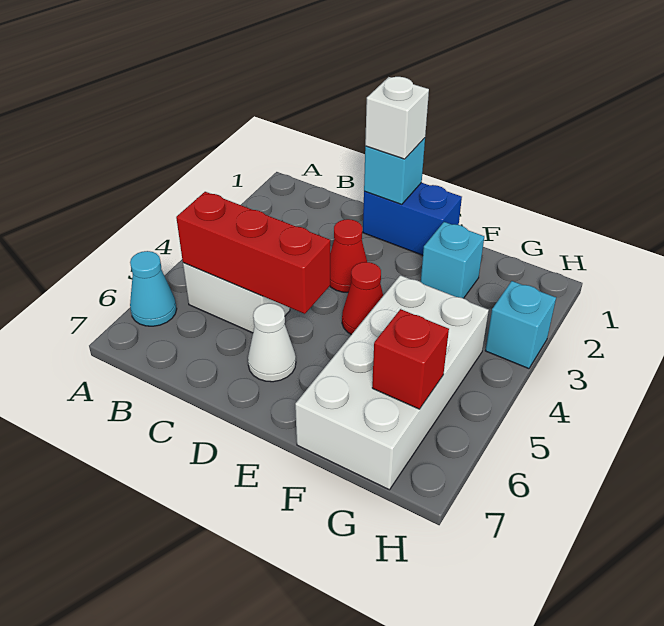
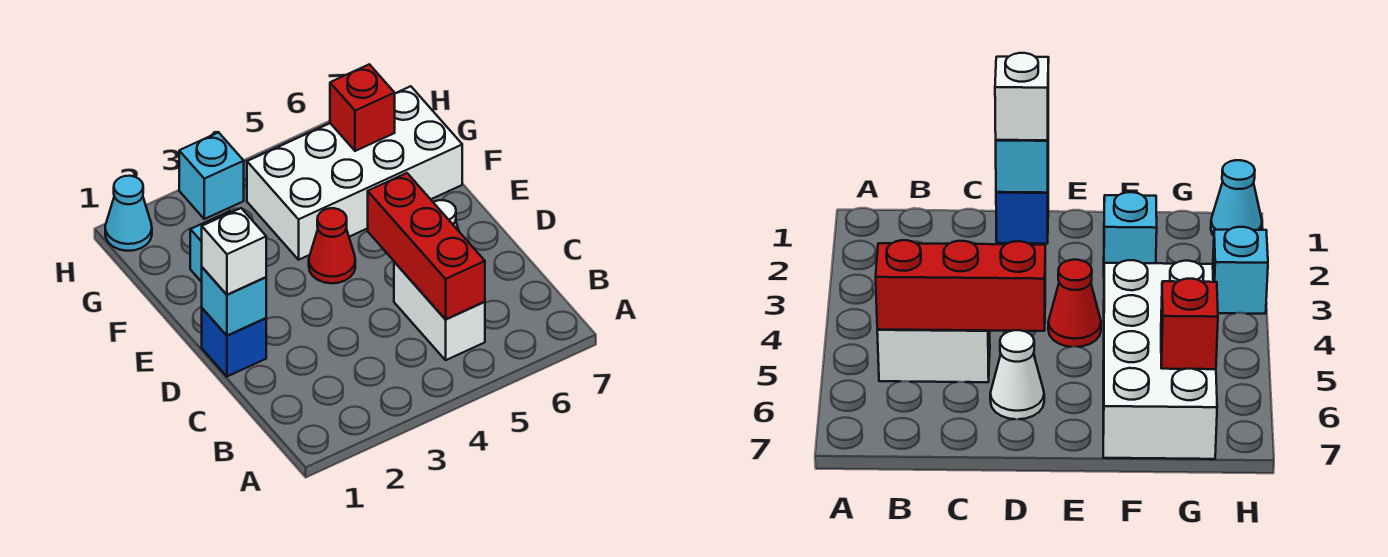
cyan cone A6 level 1 -> cyan cone H1 level 1
blue brick D1:E1 level 1 -> blue brick D1 level 1
red cone D3 level 1 -> none

